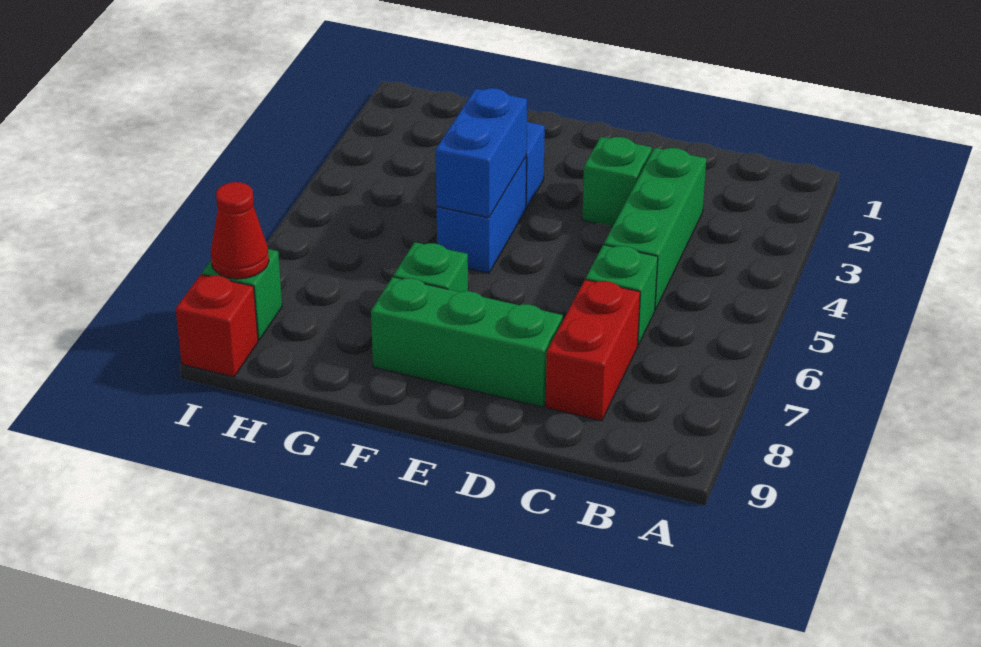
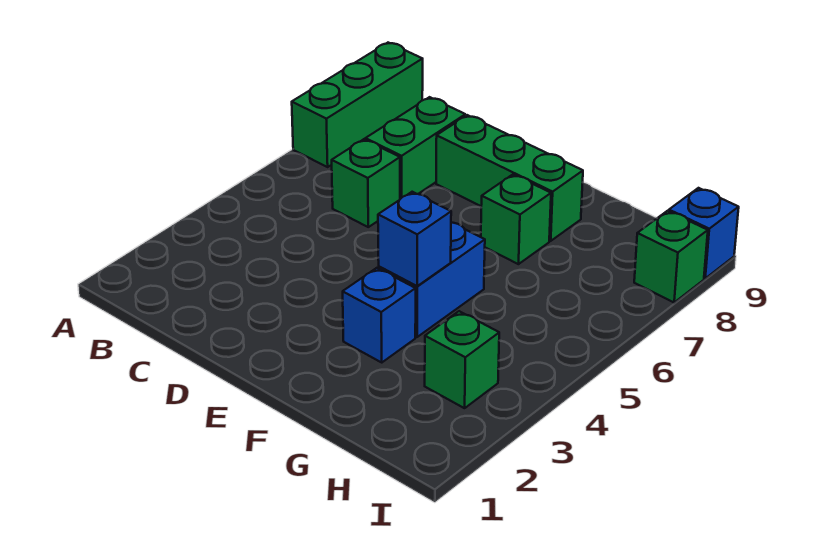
green brick C3:C5 level 1 -> green brick A7:A9 level 1
red brick C7:C8 level 1 -> green brick C7:C8 level 1
green brick D3 level 1 -> green brick H3 level 1
blue brick F4:F5 level 2 -> blue brick F4 level 2
red cone I8 level 2 -> none
red brick I9 level 1 -> blue brick I9 level 1

